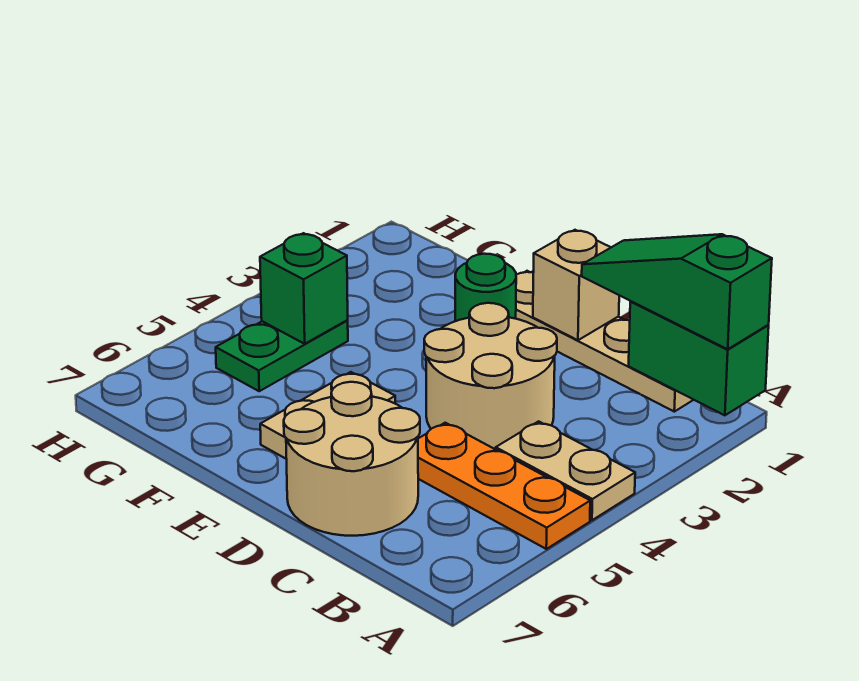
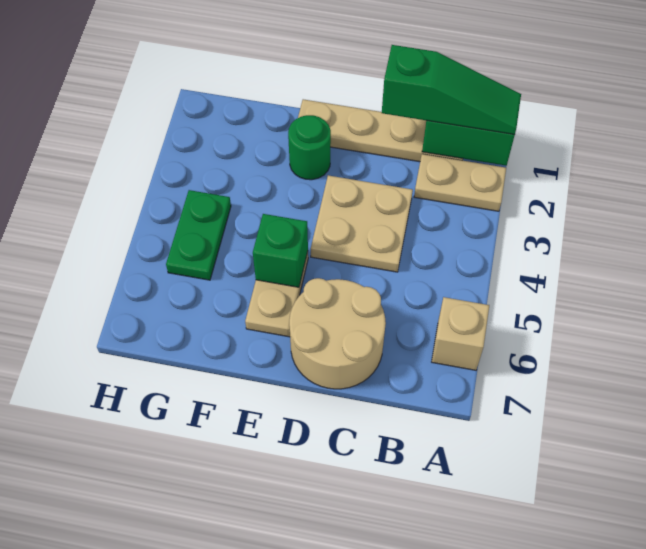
green slope A1:C1 level 3 top A -> green slope A1:C1 level 3 top C
tan plate A4:B4 level 1 -> tan plate A2:B2 level 1
orange plate A5:C5 level 1 -> none
tan round brick C3:D4 level 1 -> tan plate C3:D4 level 1
tan brick D1 level 2 -> tan brick A6 level 1
green brick G4 level 2 -> green brick E5 level 2

